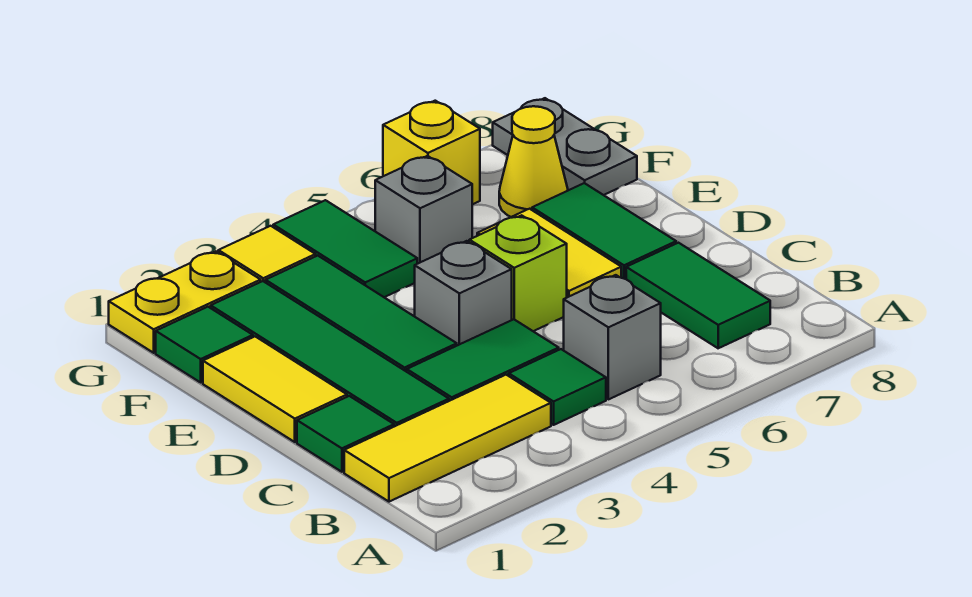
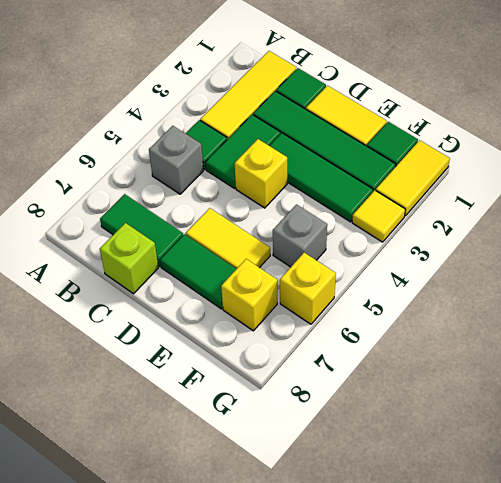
grey brick D4 level 1 -> yellow brick D4 level 1
lime brick D5 level 1 -> lime brick C8 level 1
green tile F4:G4 level 1 -> none
yellow cone F7 level 1 -> yellow brick F7 level 1
grey plate F8:G8 level 1 -> none
yellow plate G1:G2 level 1 -> yellow tile G1:G2 level 1

